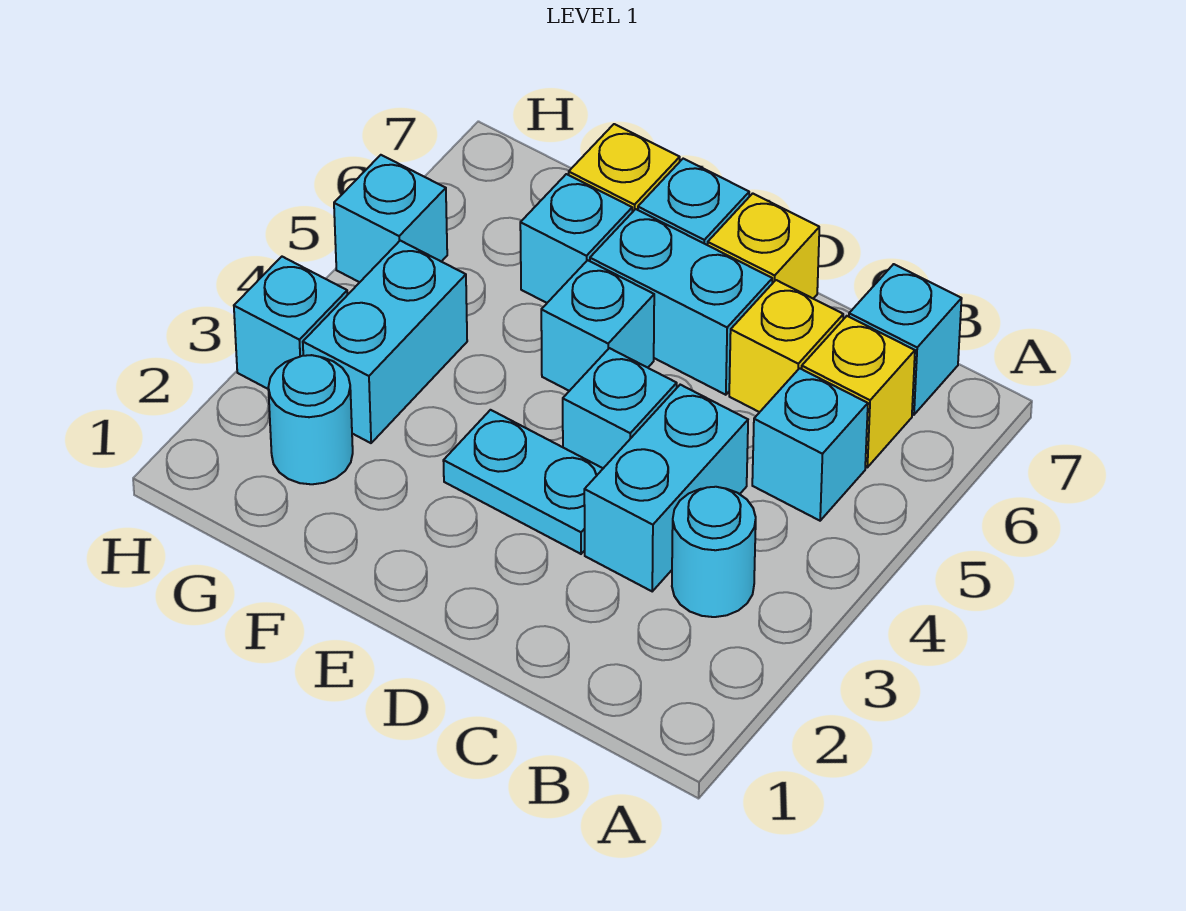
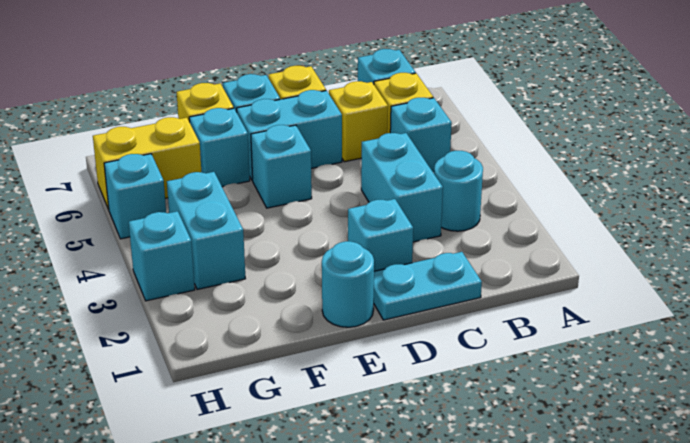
cyan plate D3:E3 level 1 -> cyan plate C1:D1 level 1
cyan brick D4 level 1 -> cyan brick D2 level 1
cyan round brick G2 level 1 -> cyan round brick E1 level 1
none -> yellow brick G6:H6 level 1

